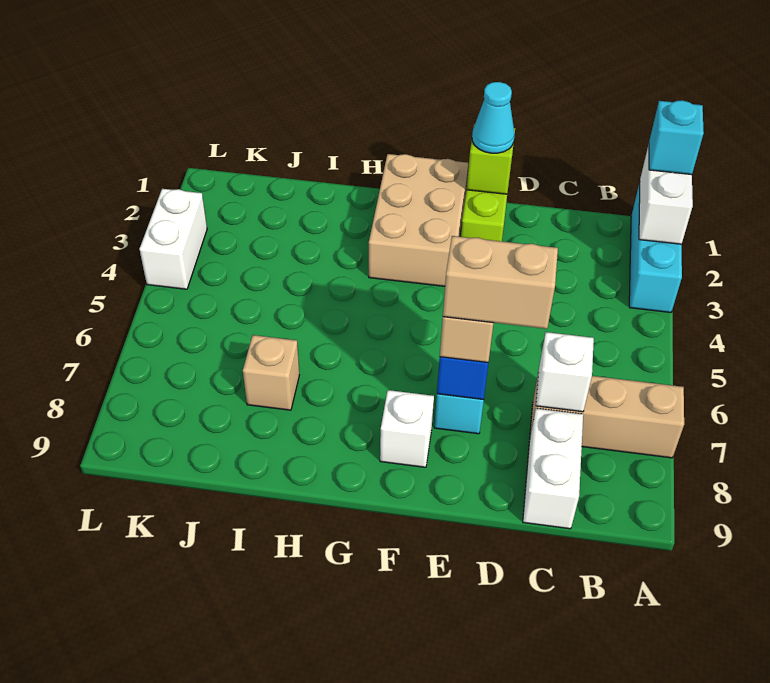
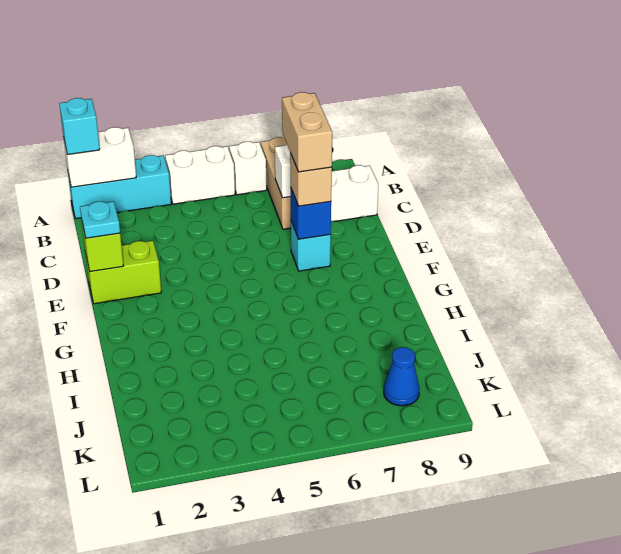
cyan cone E1 level 3 -> cyan plate E1 level 3
tan brick F1:G3 level 1 -> none
white brick F8 level 1 -> white brick A6 level 1
tan brick I7 level 1 -> none
none -> blue cone K8 level 1
white brick L3:L4 level 1 -> white brick A4:A5 level 1

